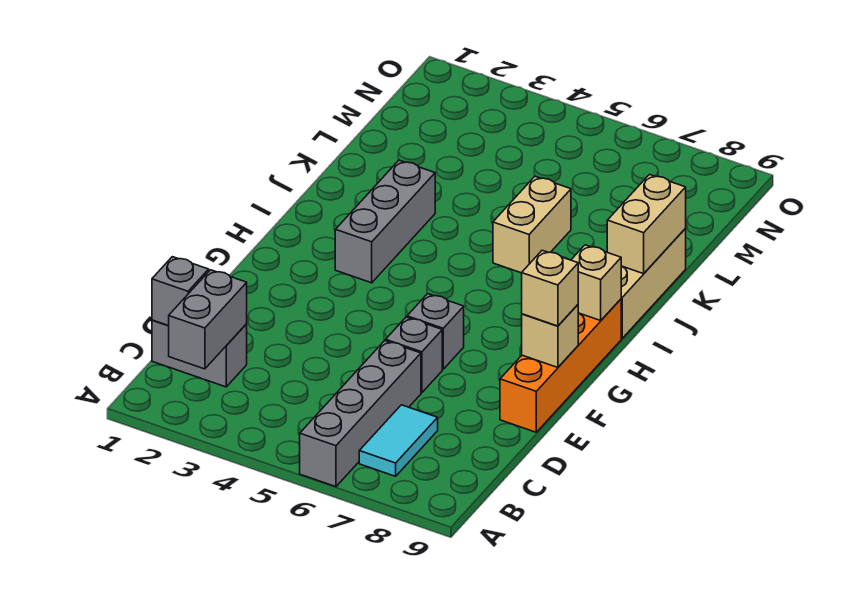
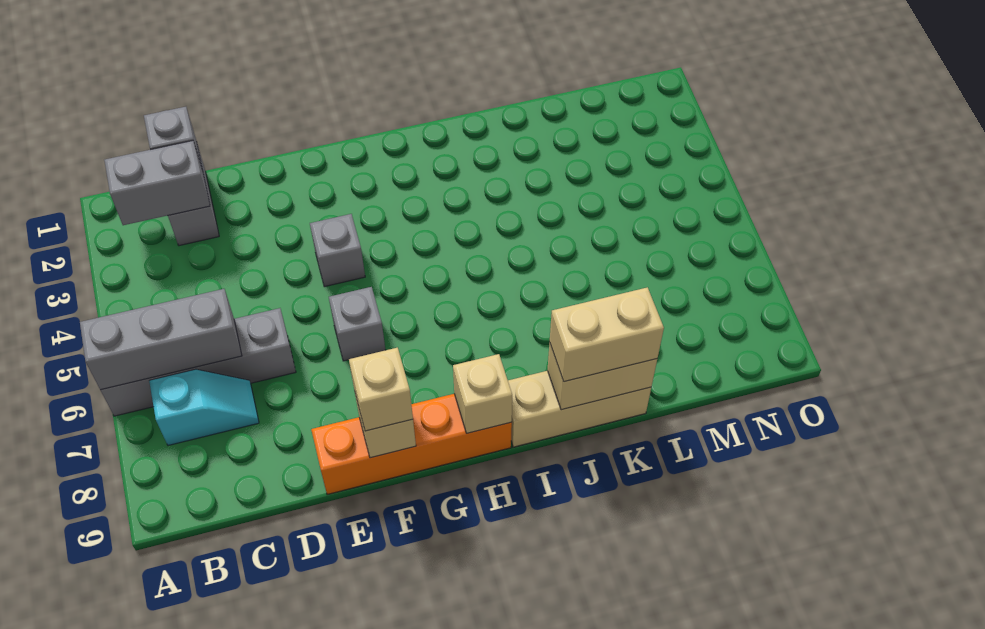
cyan tile B7:C7 level 1 -> cyan slope B7:C7 level 1 top B
grey brick E6 level 1 -> grey brick F4 level 1
grey brick H3:J3 level 1 -> grey brick A6:C6 level 2
tan brick J6:K6 level 1 -> tan brick J9:K9 level 3

